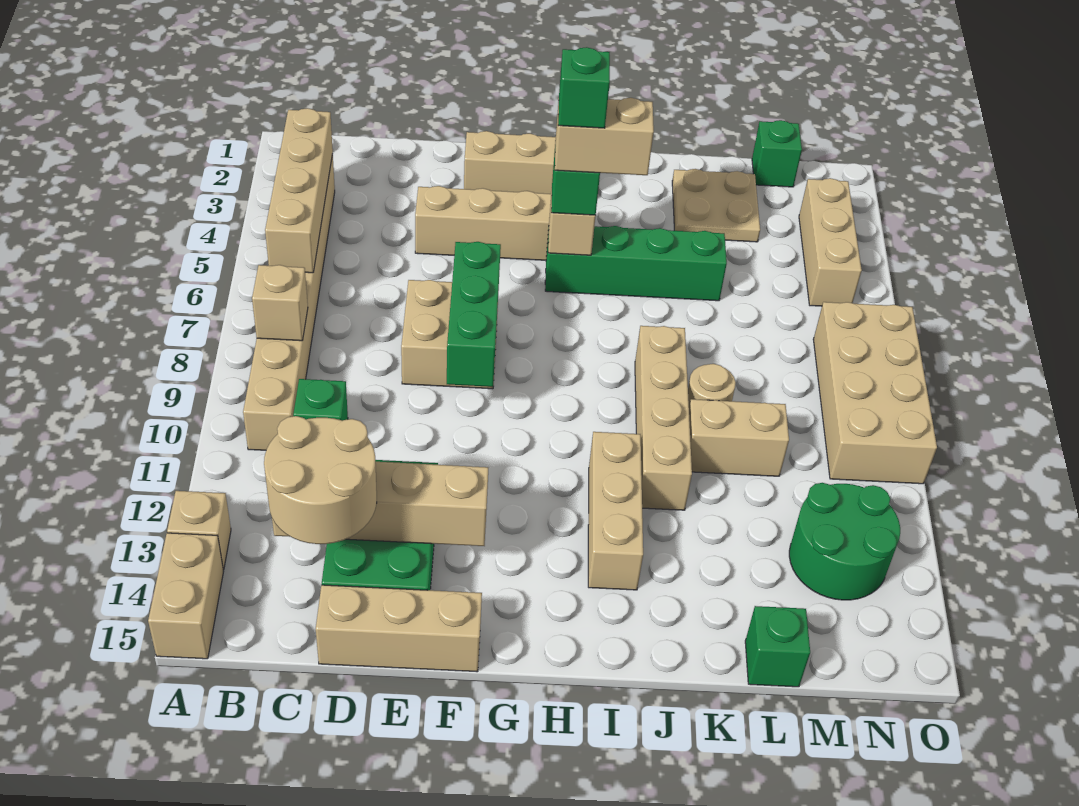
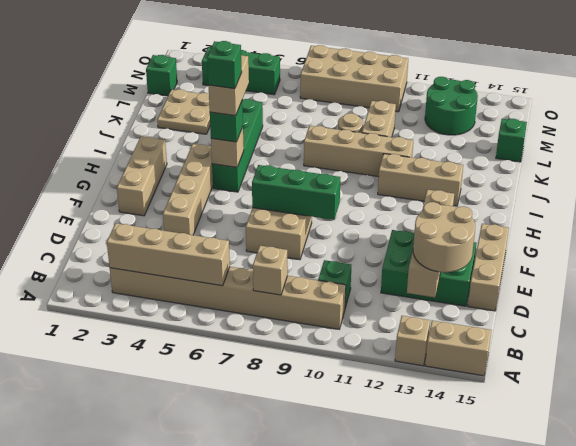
tan brick N3:N5 level 1 -> green brick N3:N5 level 1

